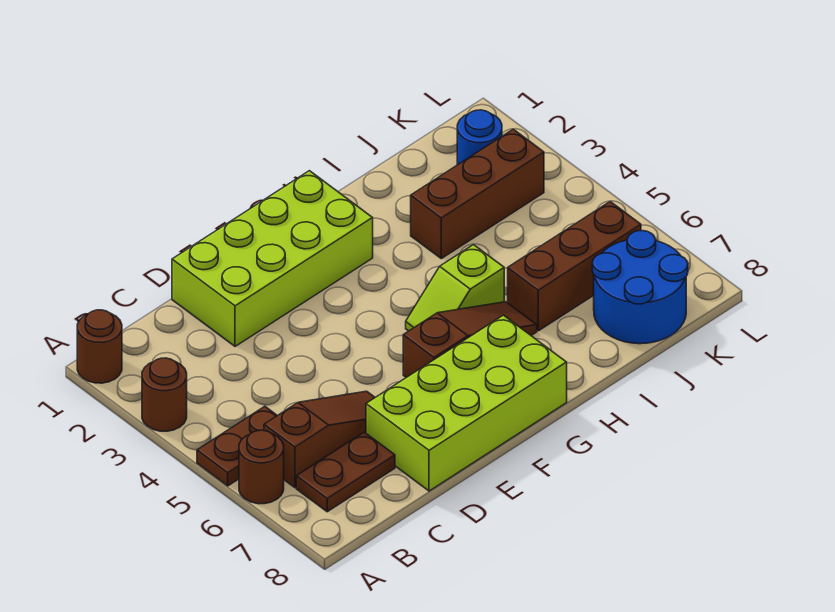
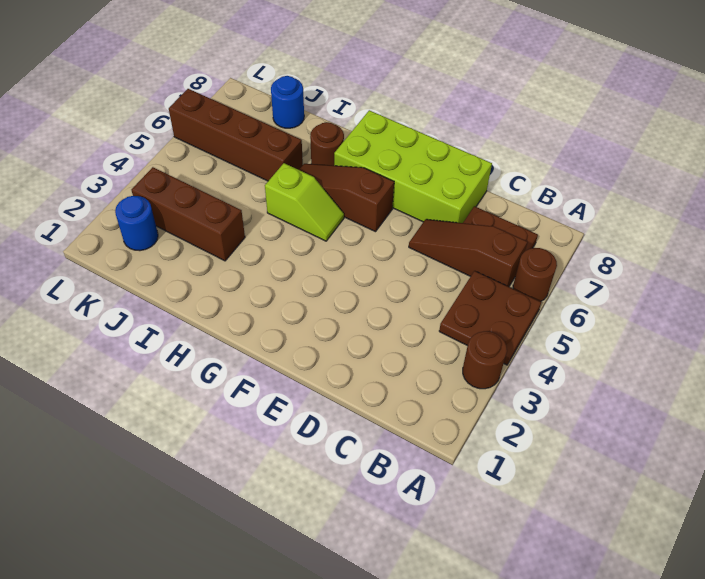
brown round brick A1 level 1 -> brown round brick H7 level 1
brown plate A5:B5 level 1 -> brown plate A4:B5 level 1
lime brick D1:G2 level 1 -> none
brown brick I6:K6 level 1 -> brown brick I6:L6 level 1
blue round brick J7:K8 level 1 -> blue round brick J8 level 1

